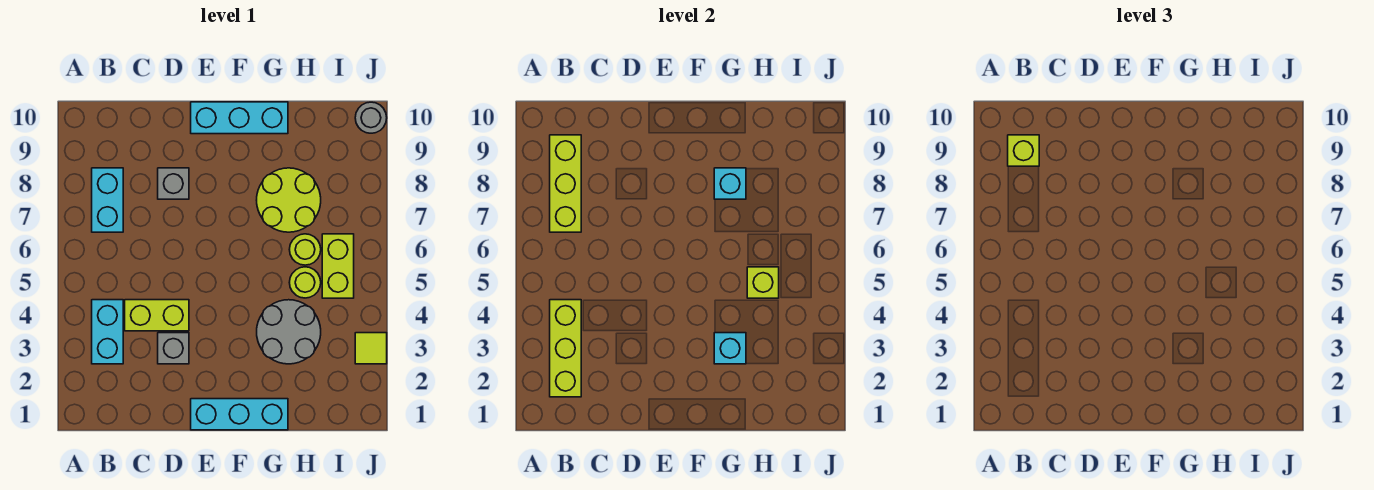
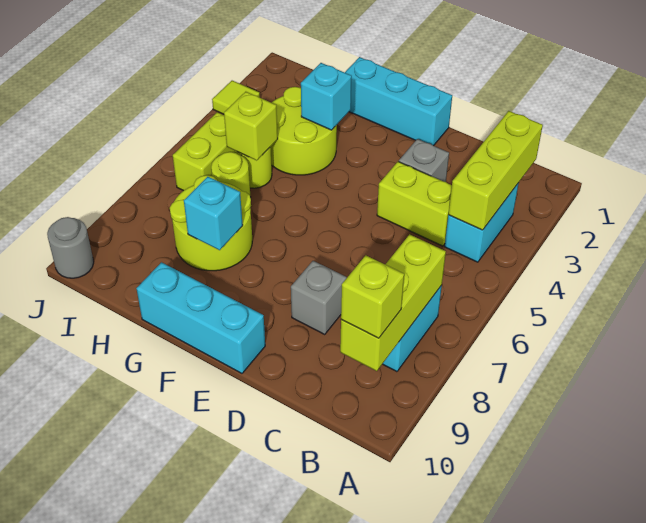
grey round brick G3:H4 level 1 -> lime round brick G3:H4 level 1

